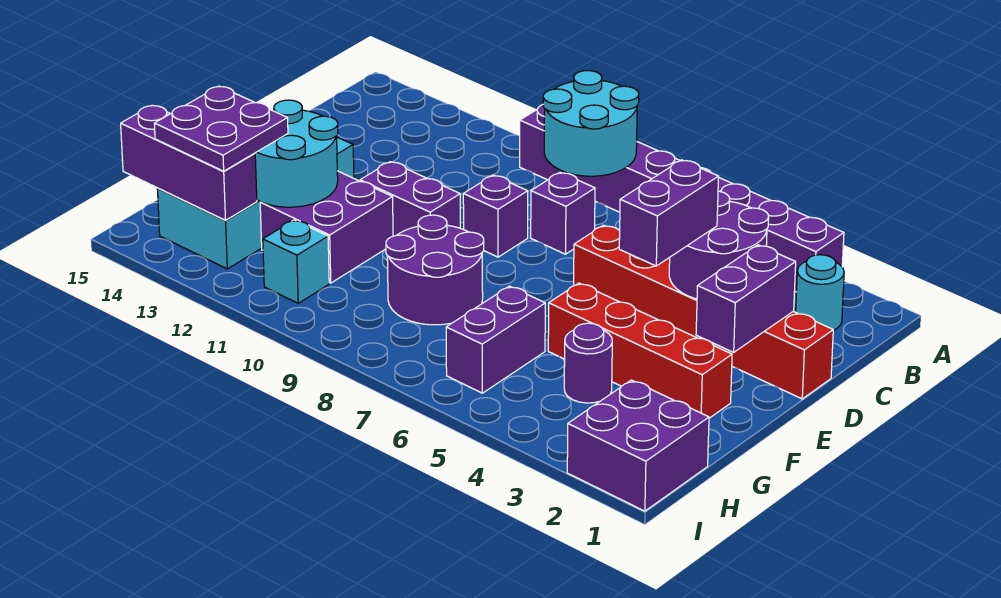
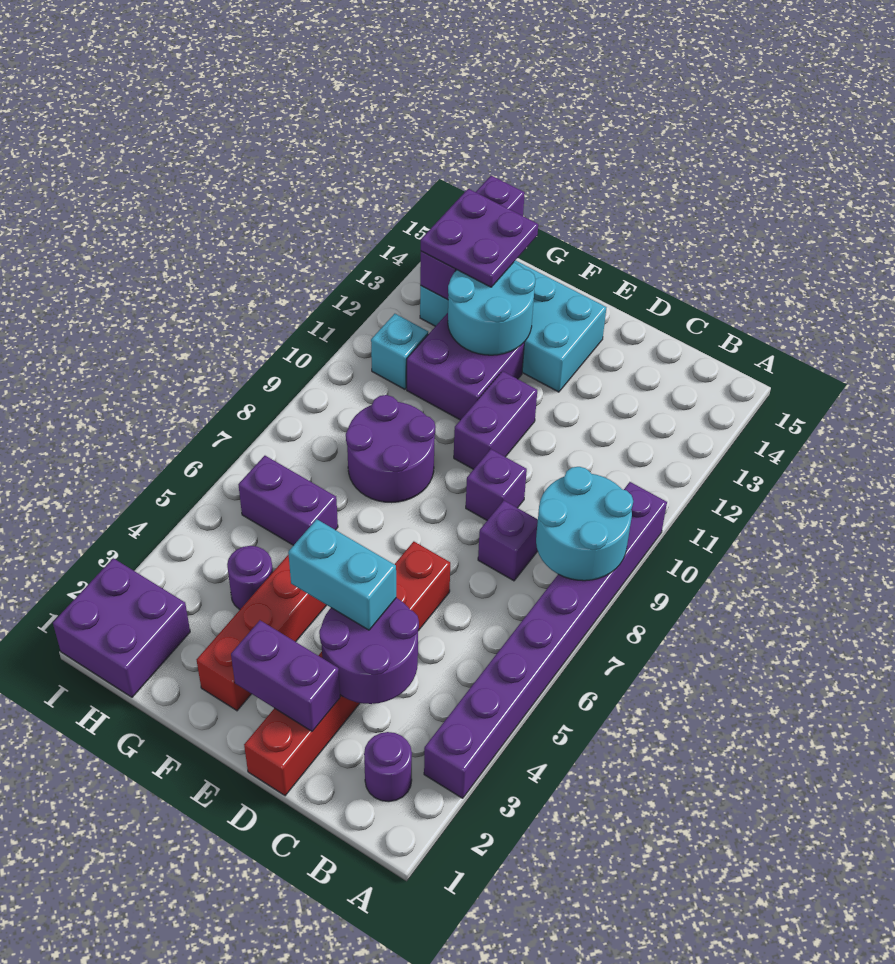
cyan round brick B2 level 1 -> purple round brick B2 level 1
purple brick D4:E4 level 3 -> cyan brick D4:E4 level 3

